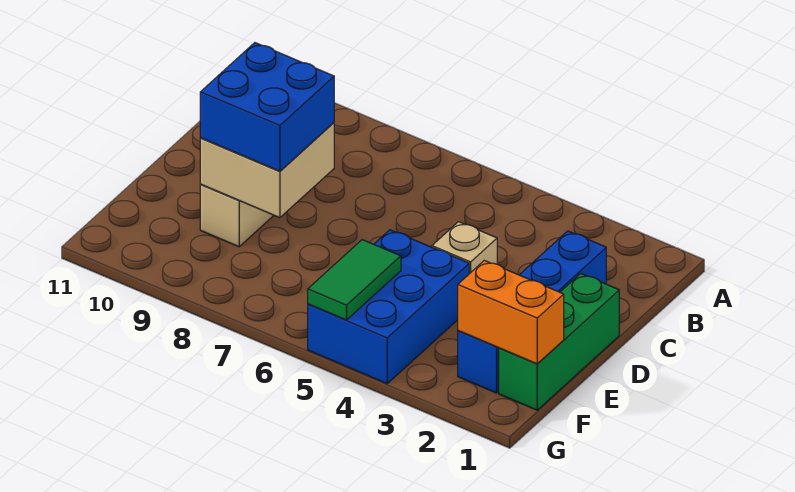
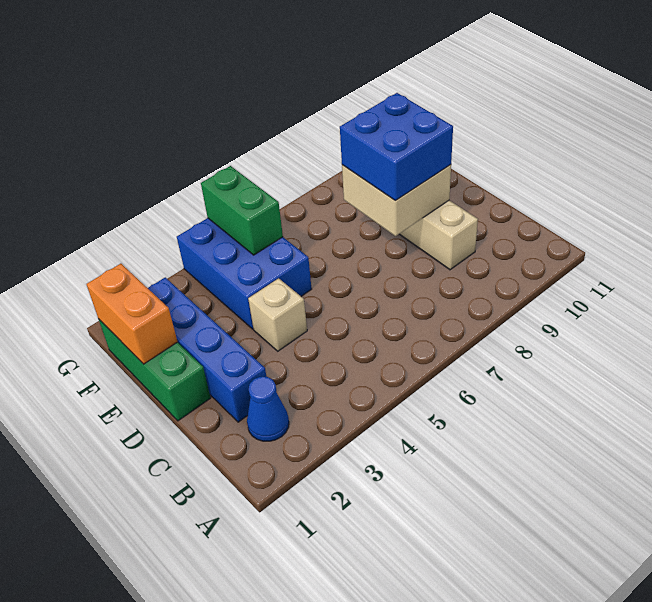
none -> blue cone B2 level 1
orange brick F1:F2 level 2 -> orange brick E1:F1 level 2
green tile F5:G5 level 2 -> green brick F5:G5 level 2

